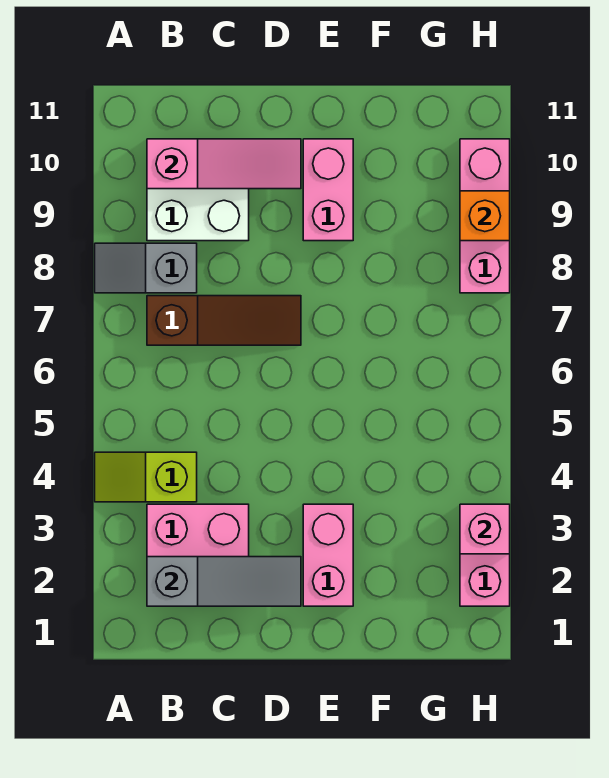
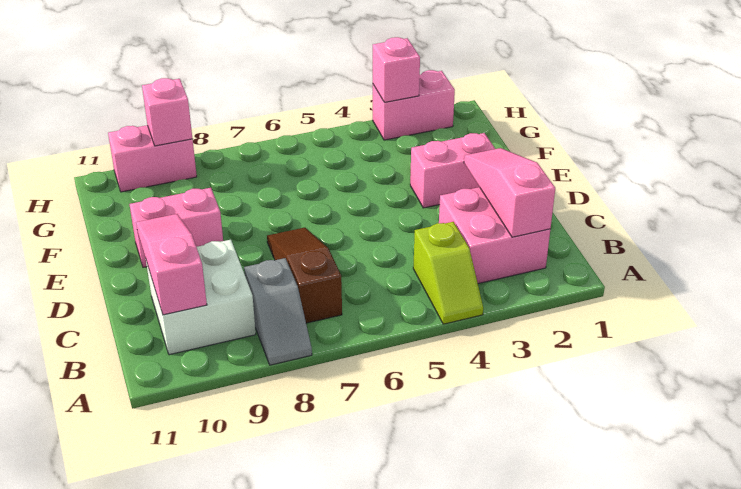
grey slope B2:D2 level 2 top B -> pink slope B2:D2 level 2 top B
pink brick H8:H10 level 1 -> pink brick H9:H10 level 1
orange brick H9 level 2 -> pink brick H9 level 2

